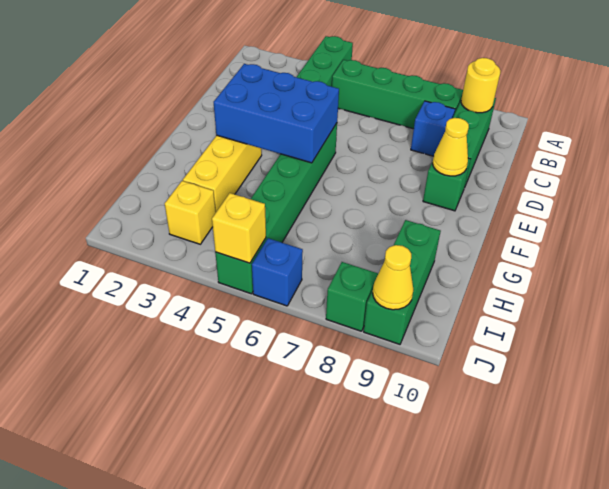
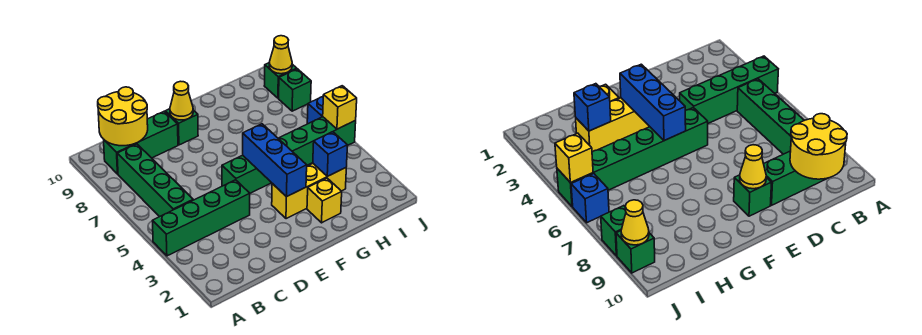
yellow round brick B9 level 2 -> yellow round brick B9:C10 level 2
blue brick C8 level 1 -> blue brick H3 level 2
blue brick E3:F5 level 2 -> blue brick F3:F5 level 2
green brick H9:J9 level 1 -> green brick J9 level 1
yellow brick I3 level 1 -> yellow brick G2 level 1

